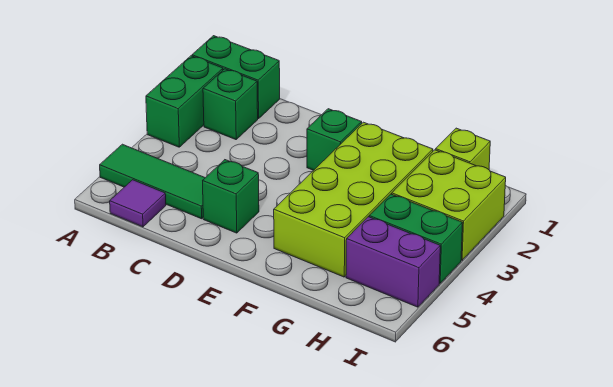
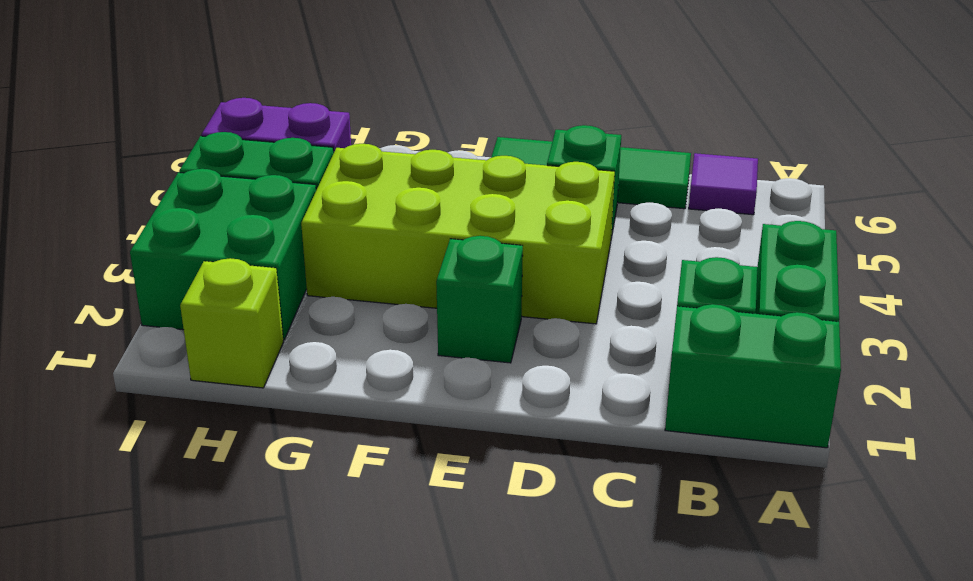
green tile A5:C5 level 1 -> green tile C6:E6 level 1
lime brick F2:G5 level 1 -> lime brick D3:G4 level 1
lime brick H2:I3 level 1 -> green brick H2:I3 level 1

